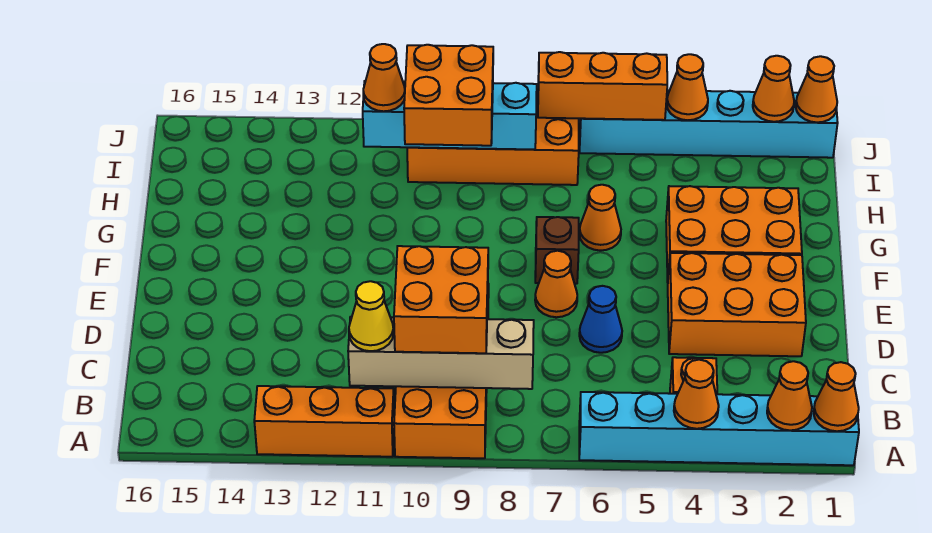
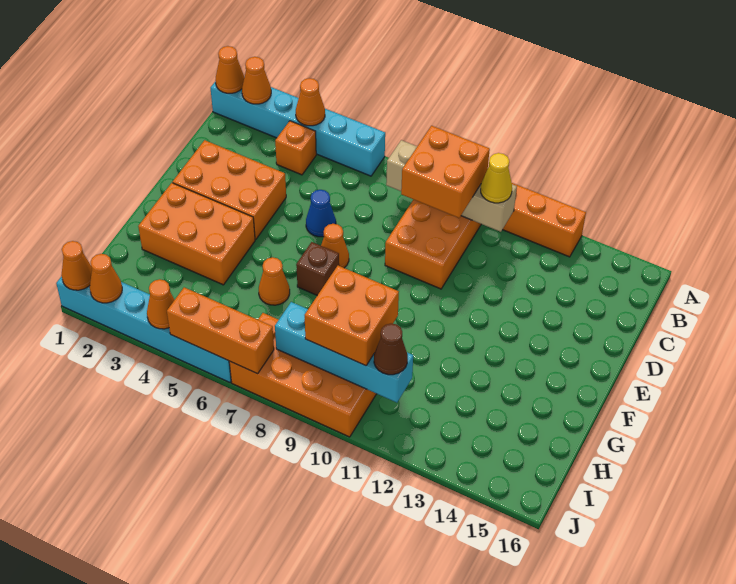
orange cone I11 level 3 -> brown cone I11 level 3

